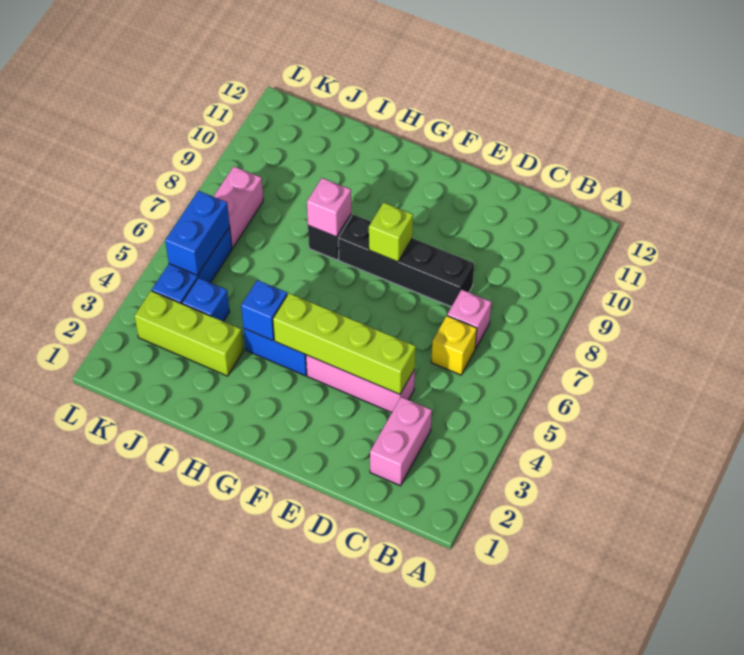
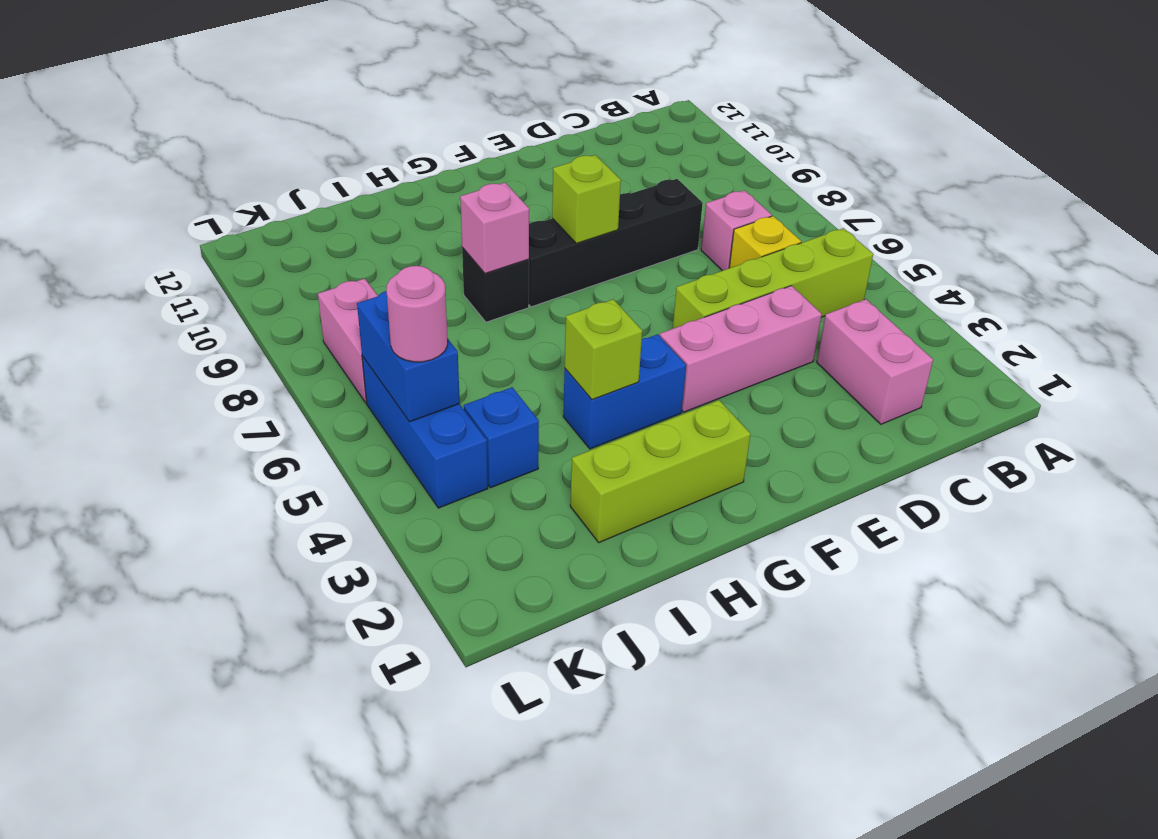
lime brick D4:G4 level 2 -> lime brick B5:E5 level 1
blue brick H4 level 2 -> lime brick H4 level 2
lime brick I3:K3 level 1 -> lime brick G2:I2 level 1
none -> pink round brick K5 level 3

